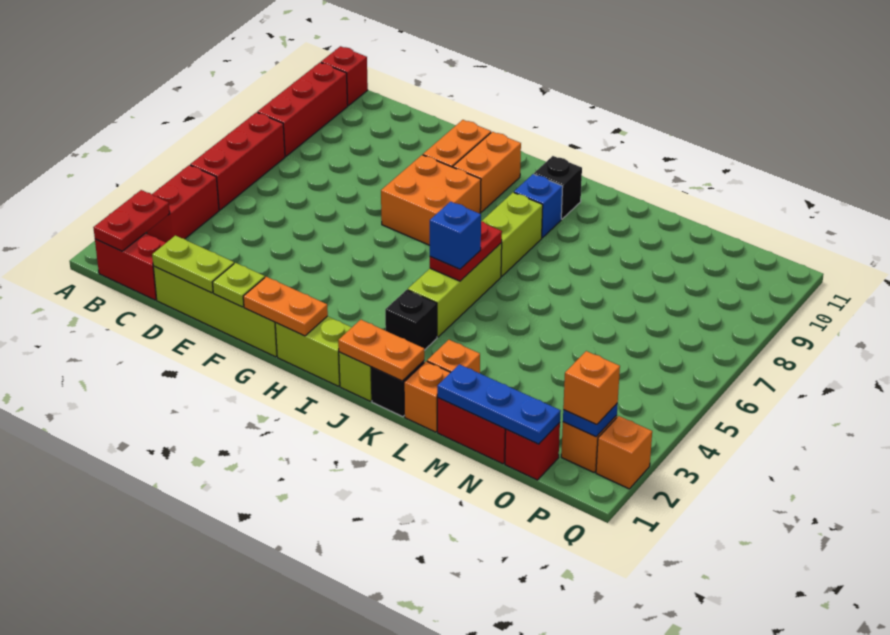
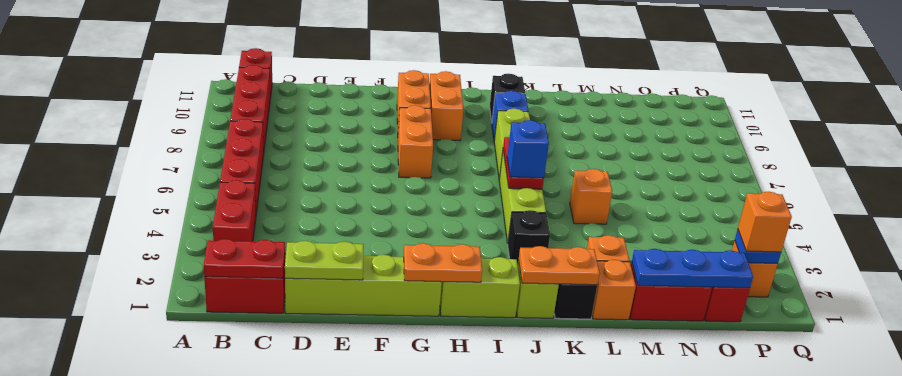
red plate B1:B2 level 2 -> red plate B1:C1 level 2
lime plate F1 level 2 -> none
orange brick G7:H8 level 1 -> orange brick G7:G8 level 1
orange brick Q2 level 1 -> orange brick L5 level 1

